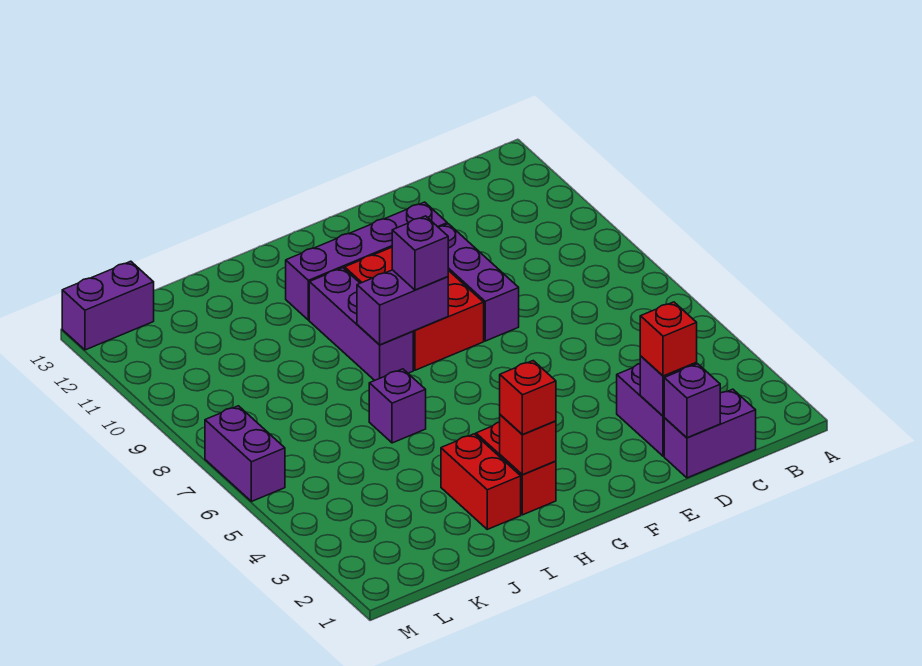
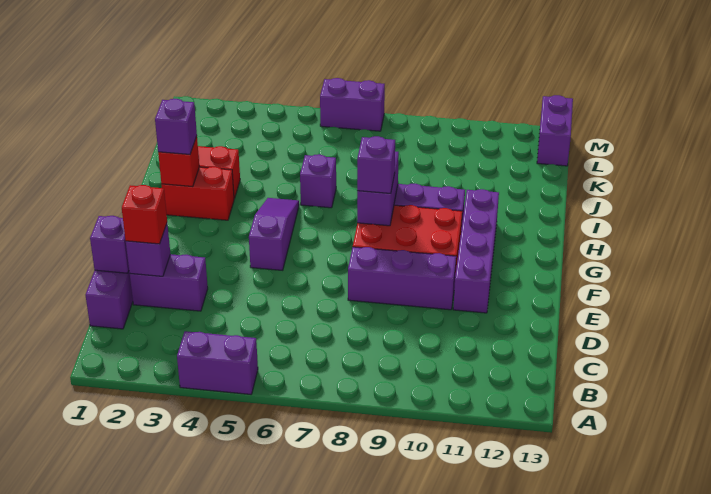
none -> purple brick A4:A5 level 1
none -> purple slope F5:H5 level 1 top F
red brick H2 level 3 -> purple brick H2 level 3

